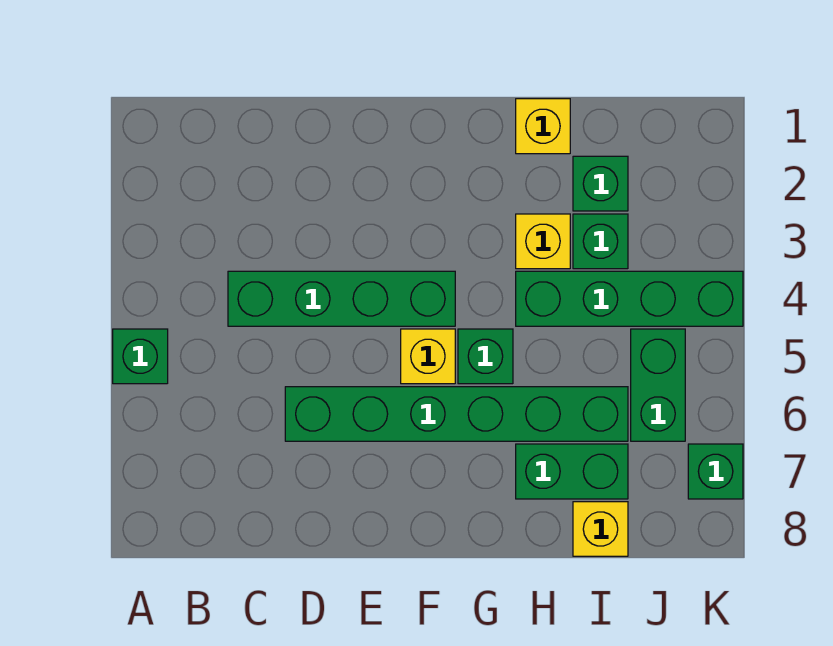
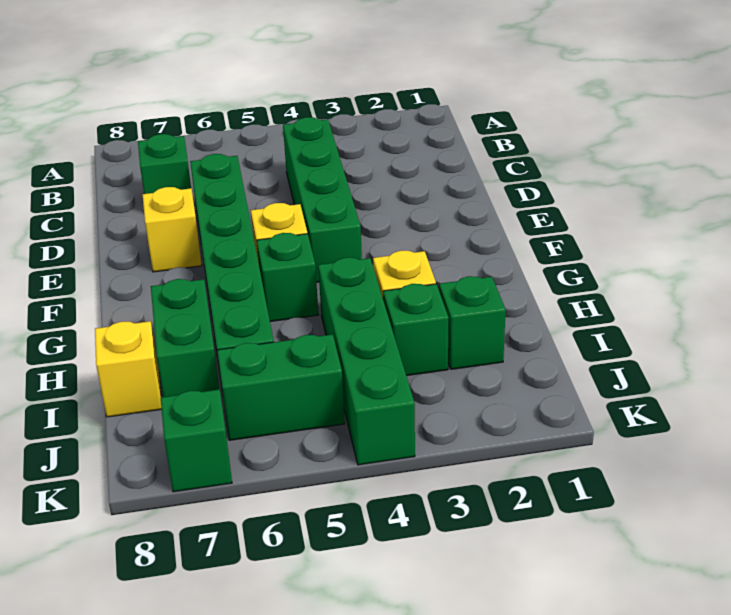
green brick A5 level 1 -> green brick C7 level 1
yellow brick H1 level 1 -> yellow brick E7 level 1

